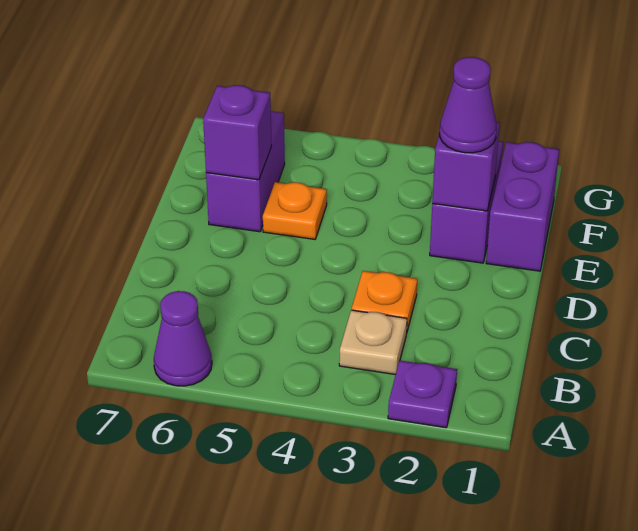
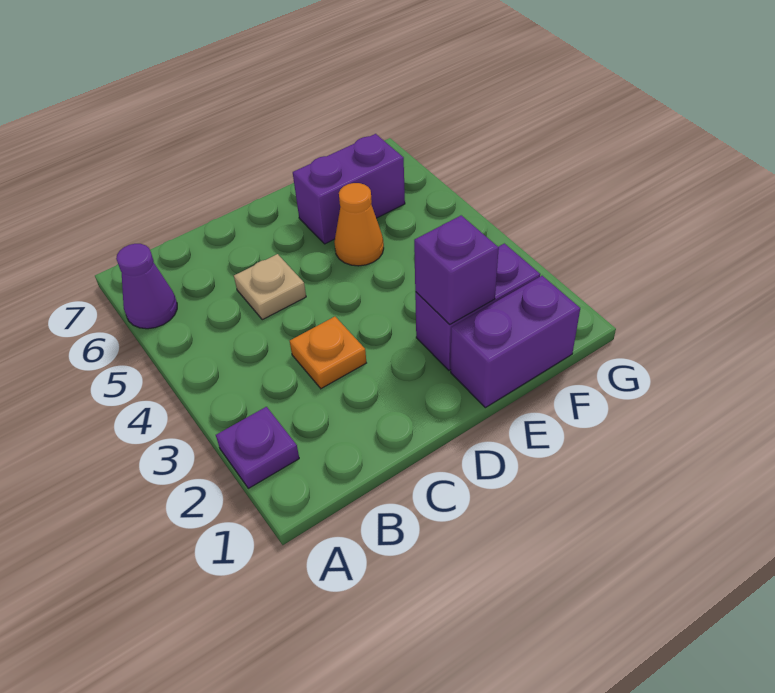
tan plate B3 level 1 -> tan plate C5 level 1
purple cone E2 level 3 -> none
orange plate E5 level 1 -> orange cone E5 level 1
purple brick E6 level 2 -> none

